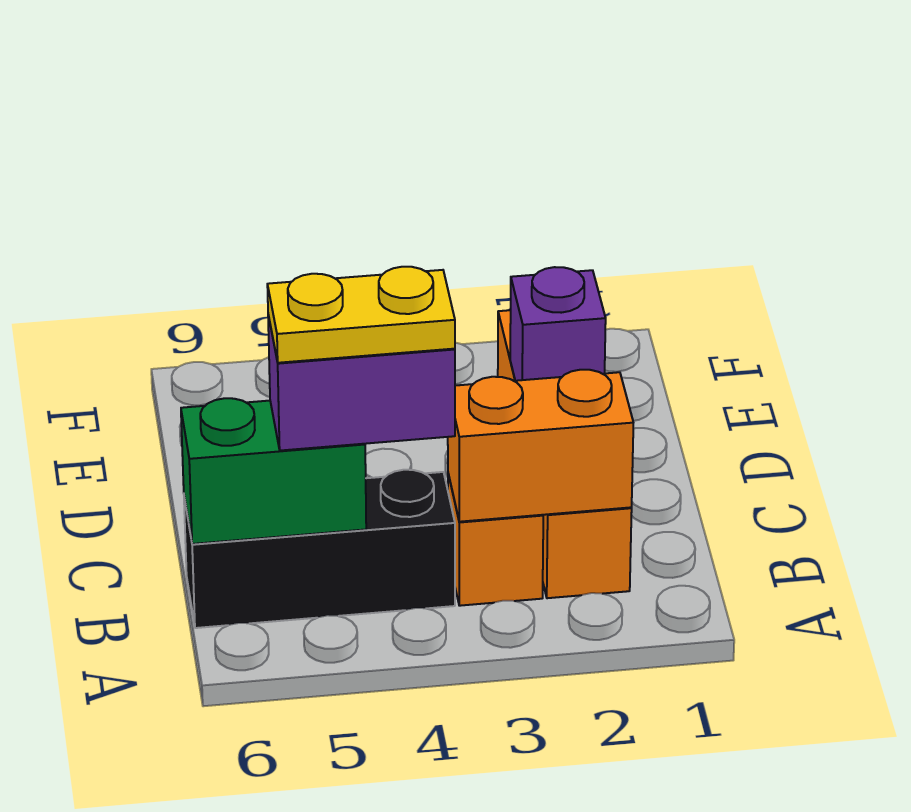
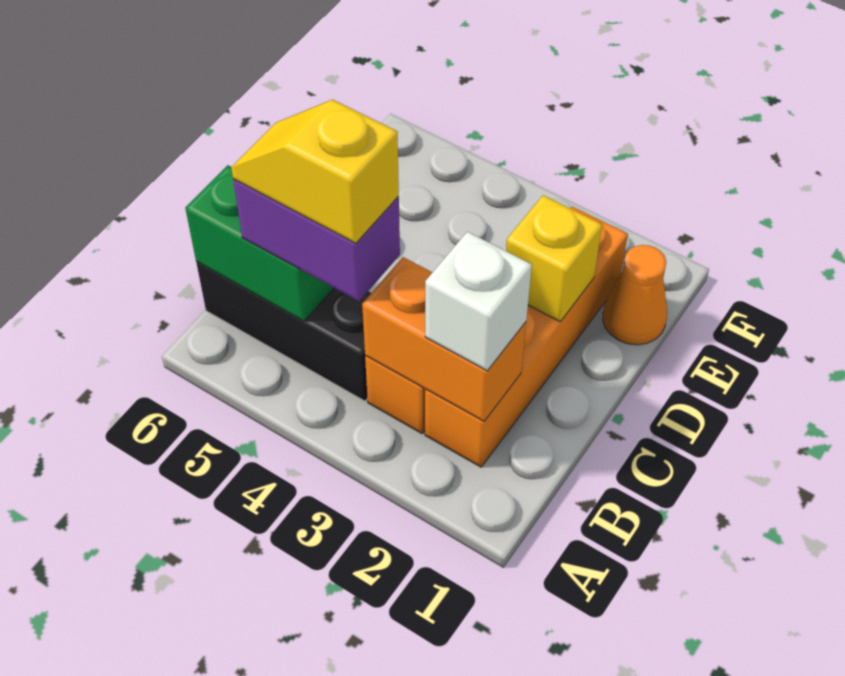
none -> white brick B2 level 3
yellow plate B4:B5 level 4 -> yellow slope B4:B5 level 4 top 4
purple brick D2 level 2 -> yellow brick D2 level 2
none -> orange cone E1 level 1

